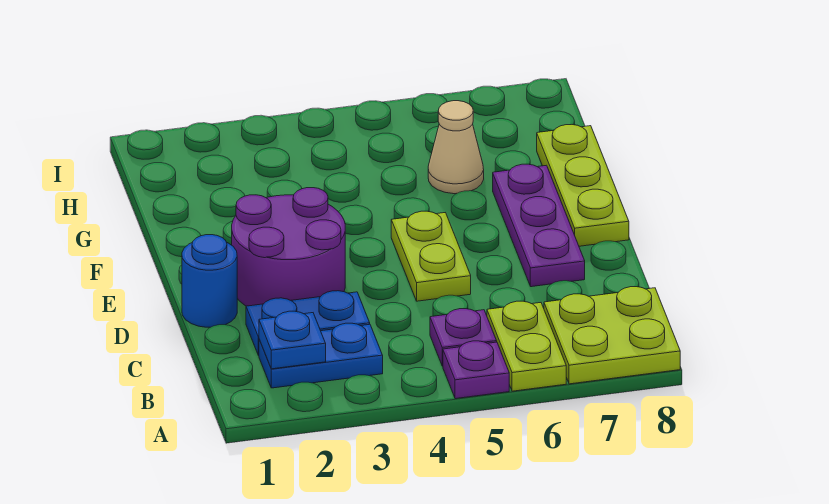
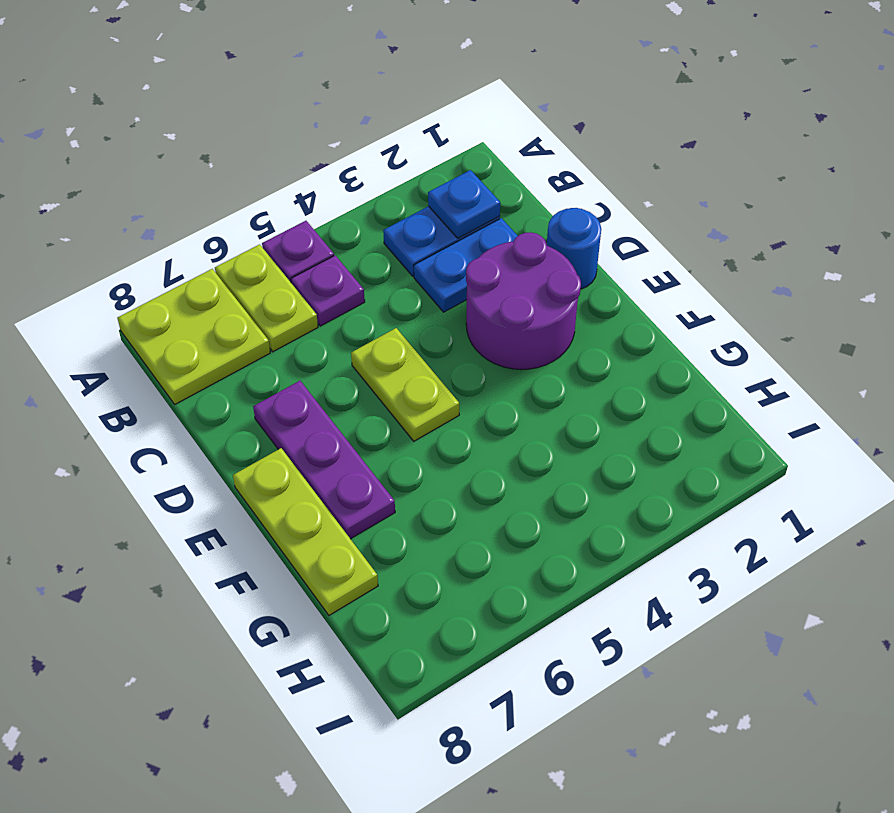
tan cone G6 level 1 -> none

